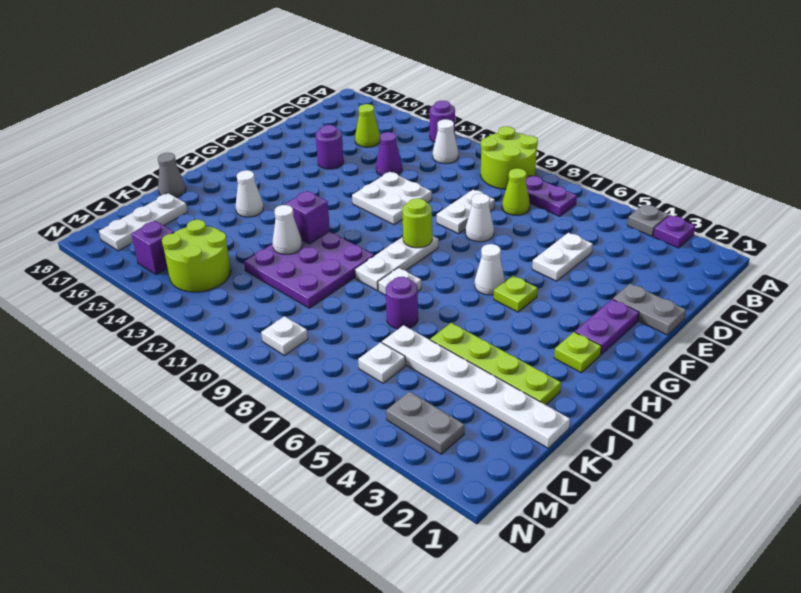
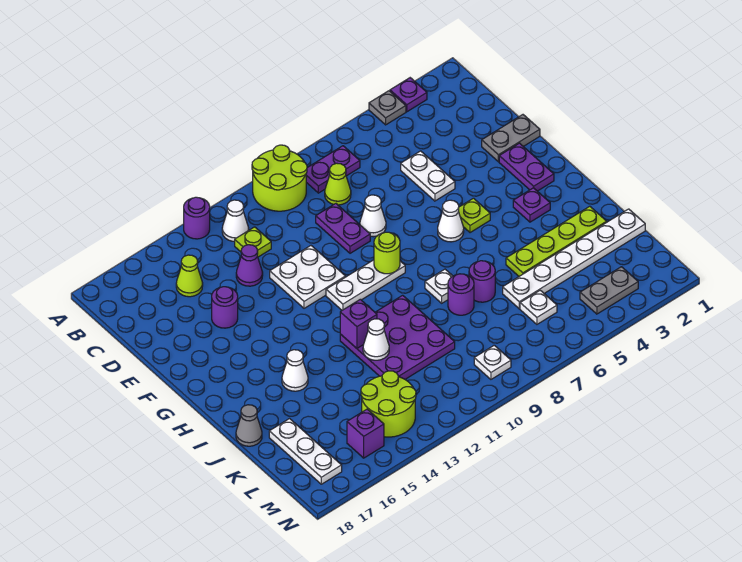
white plate D9:E9 level 1 -> purple plate D9:E9 level 1
white plate G9:I9 level 1 -> white plate G9:G11 level 1
lime plate H2 level 1 -> lime plate C12 level 1
none -> purple plate H3 level 1
none -> purple round brick J8 level 1

